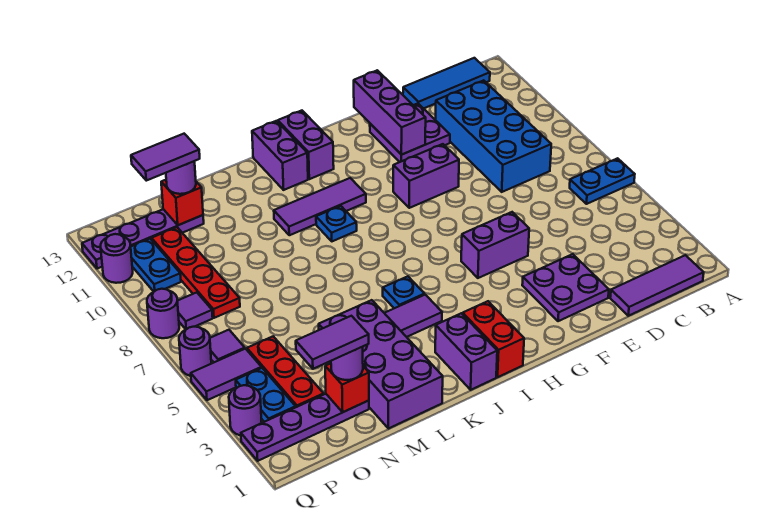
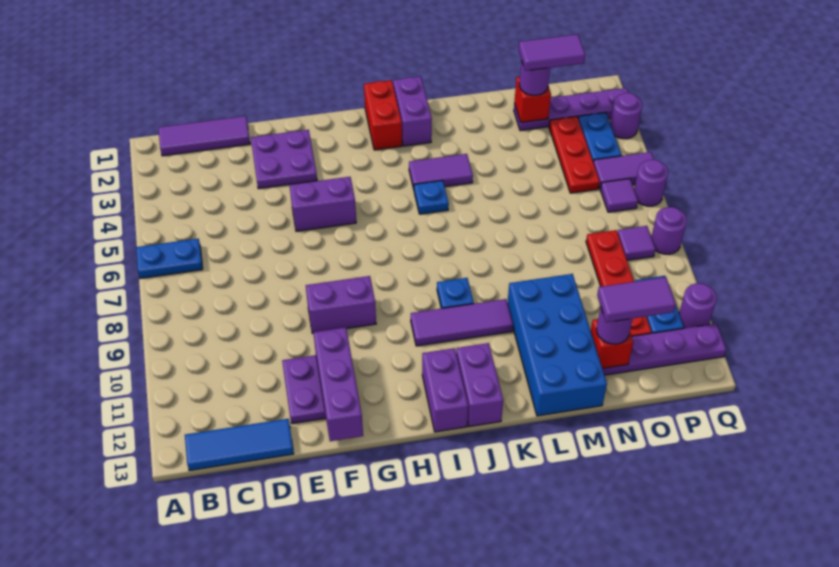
blue brick C8:D11 level 1 -> blue brick L10:M13 level 1
purple brick L1:M4 level 1 -> none

